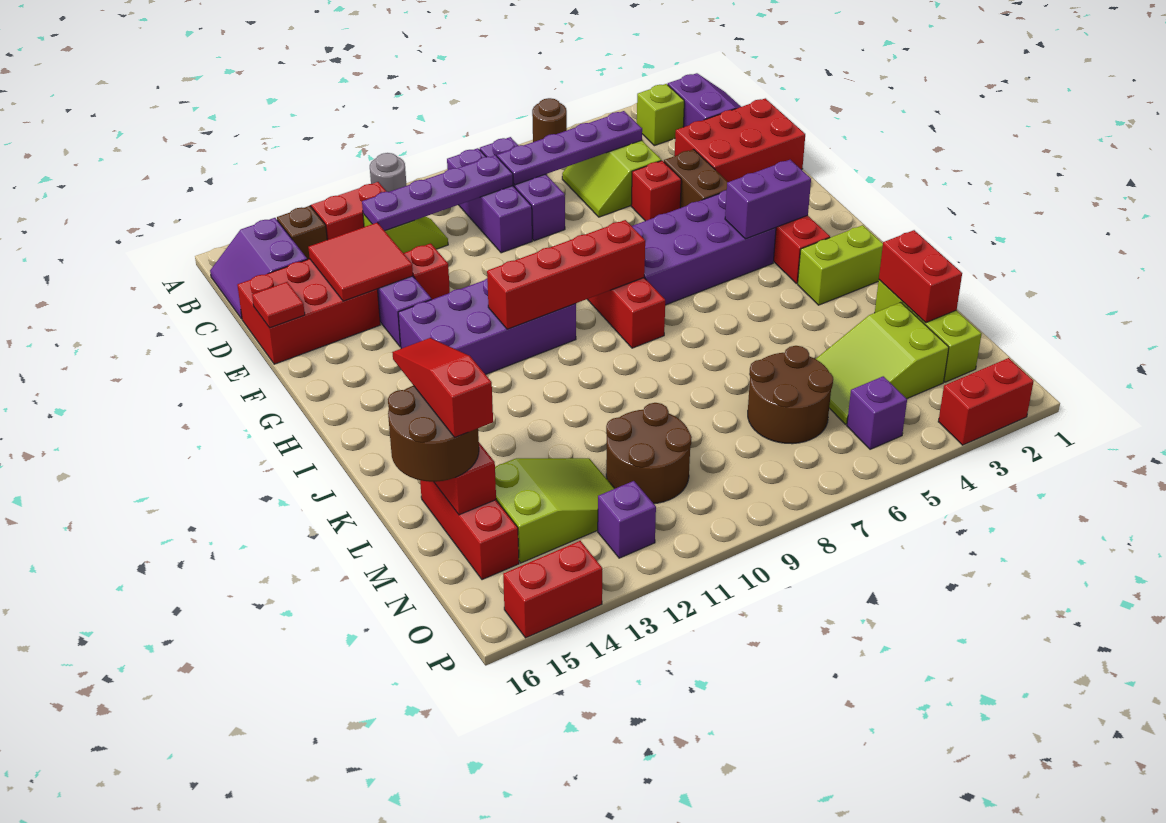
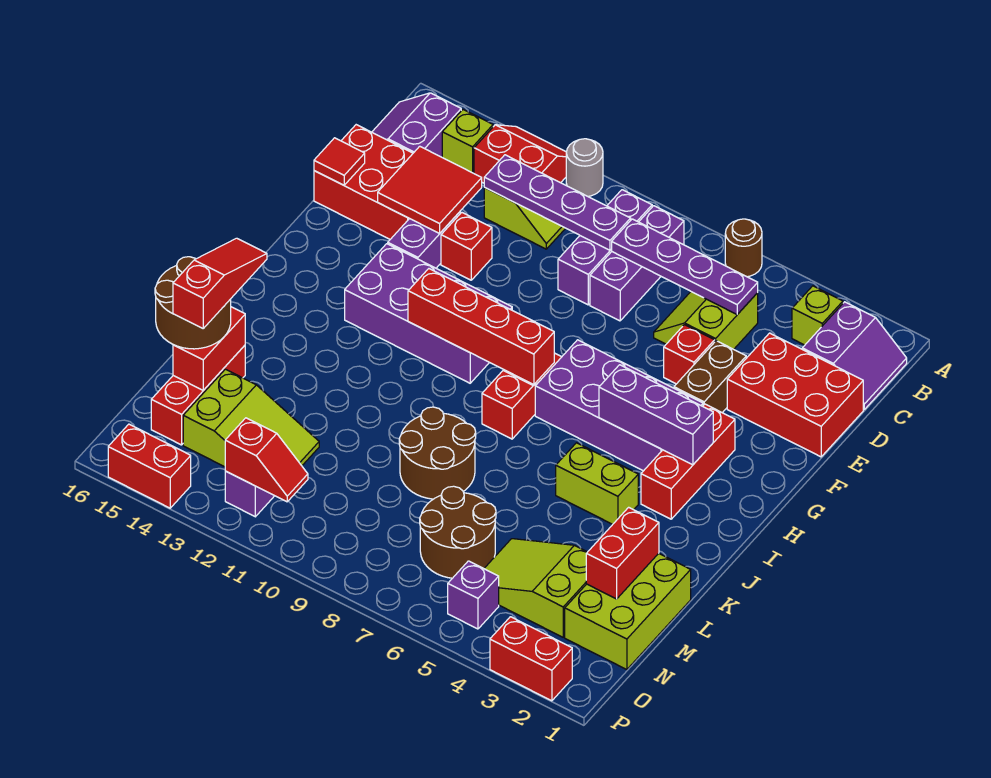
brown brick B14 level 1 -> lime brick B14 level 1
purple brick H3:H4 level 2 -> purple brick H3:H5 level 2
lime brick J2:J3 level 1 -> lime brick J4:J5 level 1
lime brick L2:N2 level 1 -> lime brick L1:N2 level 1
brown round brick M10:N11 level 1 -> brown round brick K8:L9 level 1
none -> red slope O11:O12 level 2 top 12

